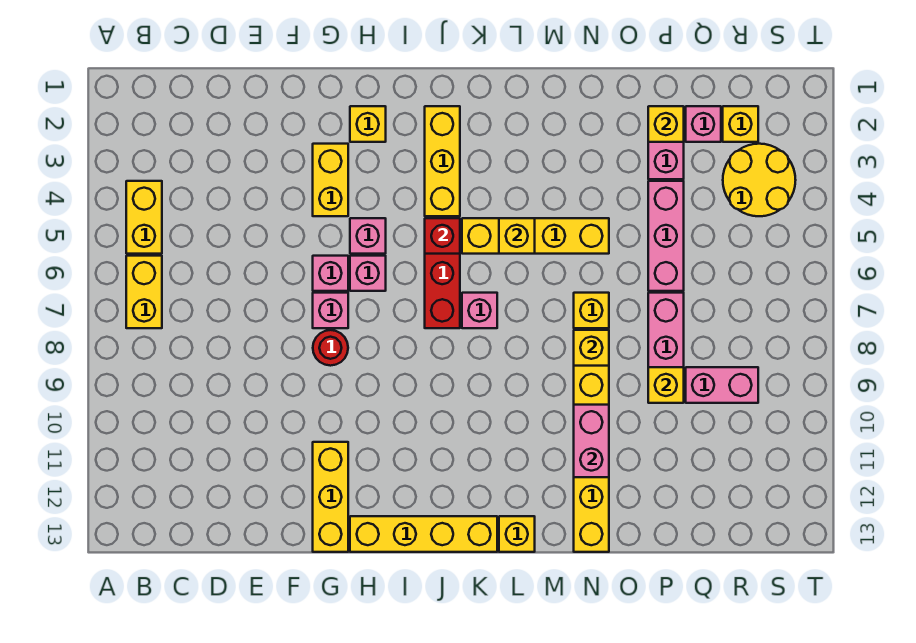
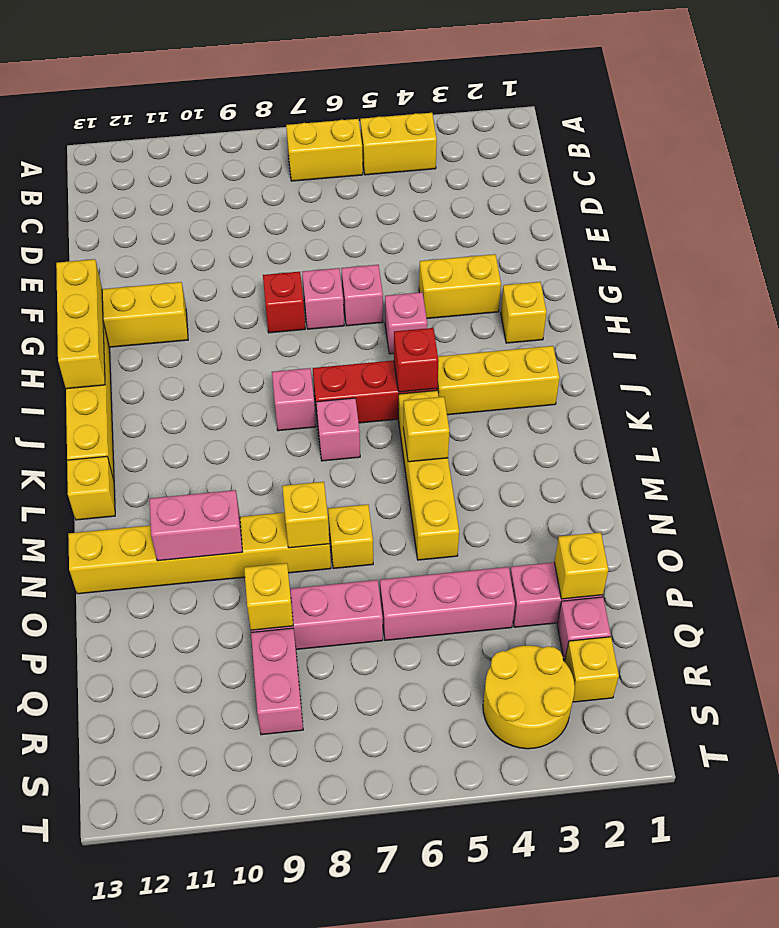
red round brick G8 level 1 -> red brick G8 level 1
none -> yellow brick G13:I13 level 2
pink brick H6 level 1 -> pink brick J8 level 1

